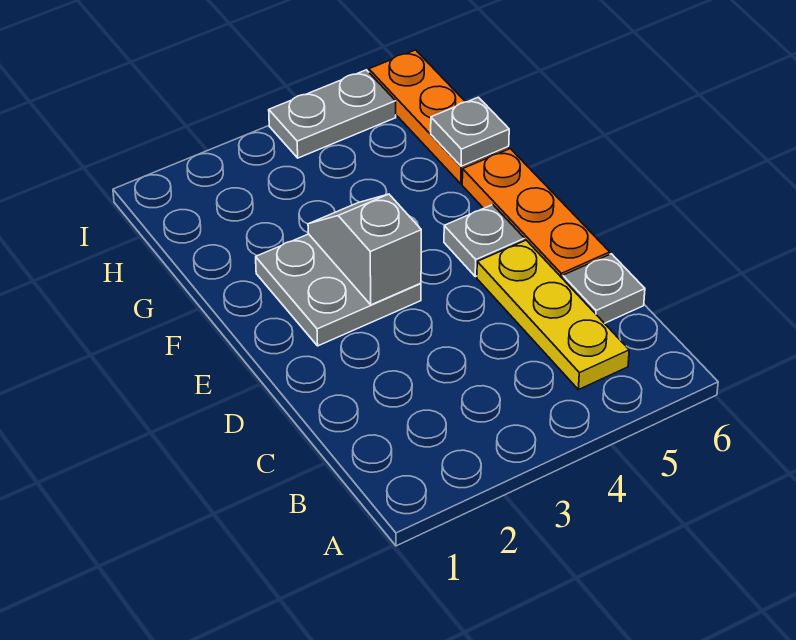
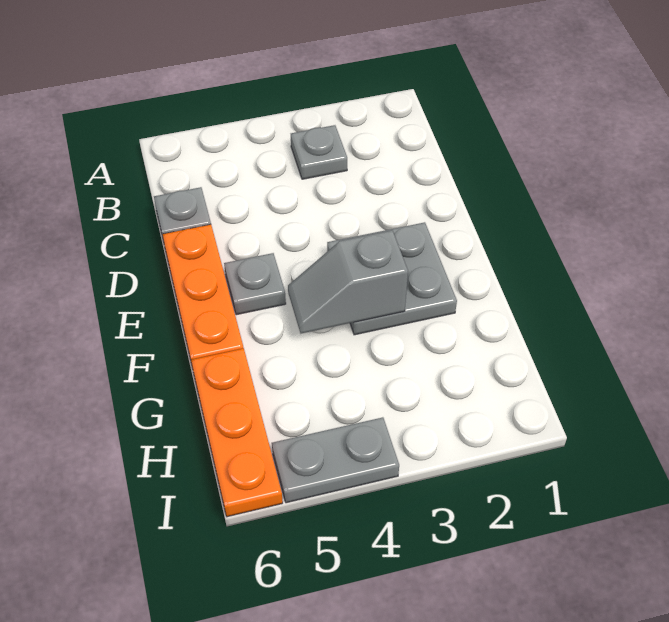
yellow plate B5:D5 level 1 -> none
grey slope E3:F3 level 2 top E -> grey slope F3:F4 level 2 top 3
grey plate G6 level 2 -> grey plate B3 level 1

